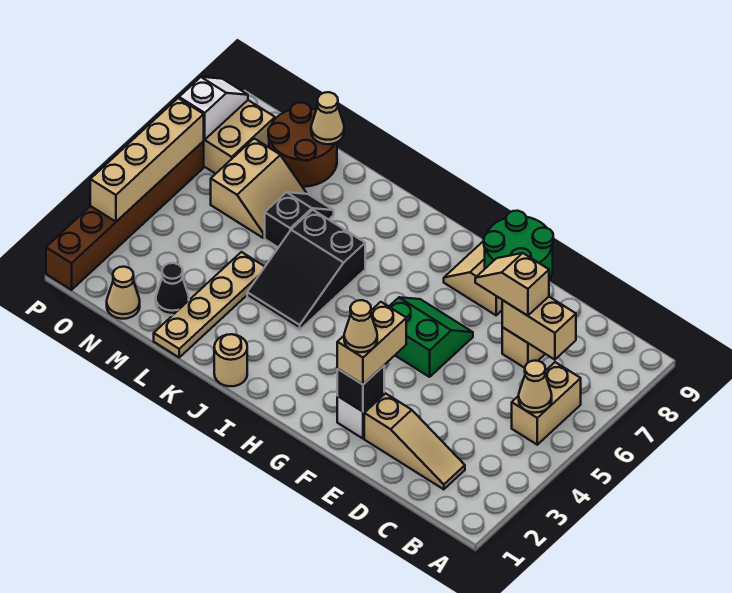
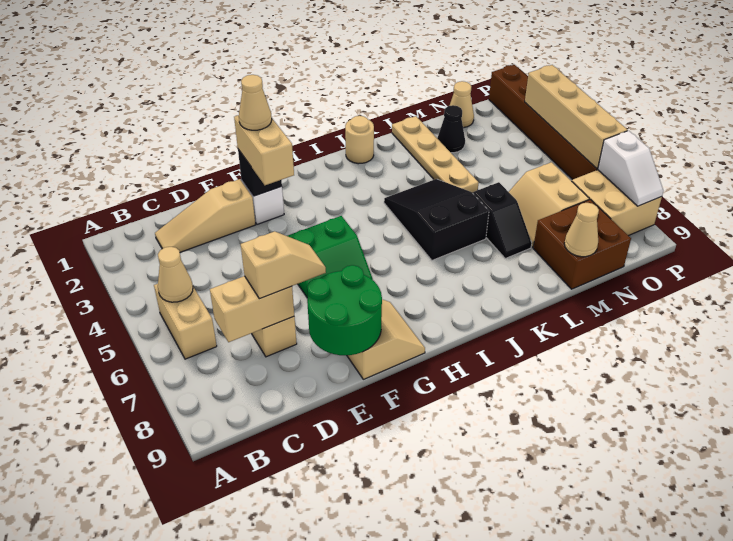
brown round brick M8:N9 level 1 -> brown brick M8:N9 level 1

